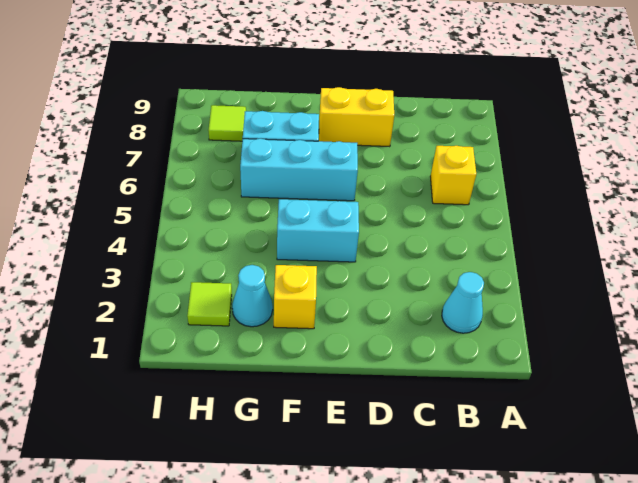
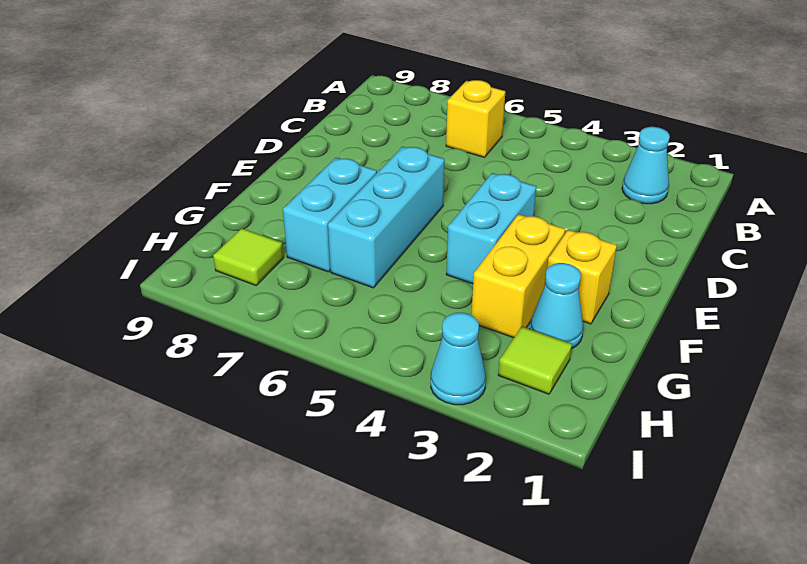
yellow brick D8:E8 level 1 -> yellow brick F3:G3 level 1
none -> cyan cone I3 level 1

